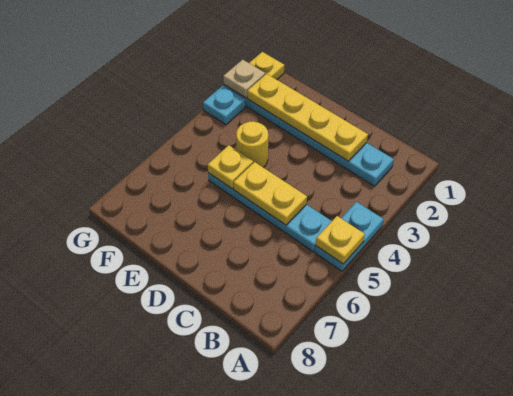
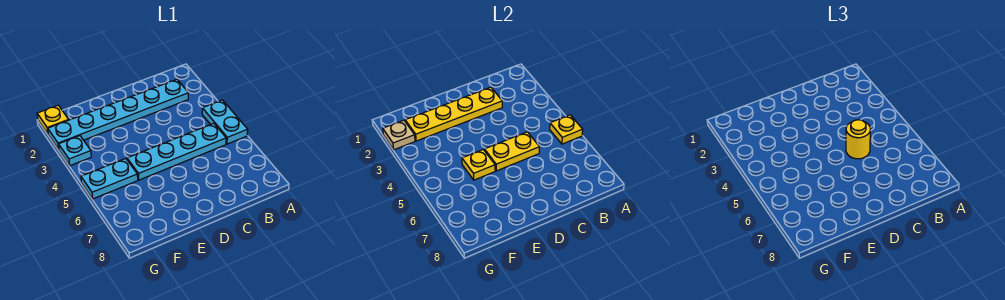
yellow round brick E4 level 1 -> yellow round brick C5 level 3
none -> cyan plate F5:G5 level 1

